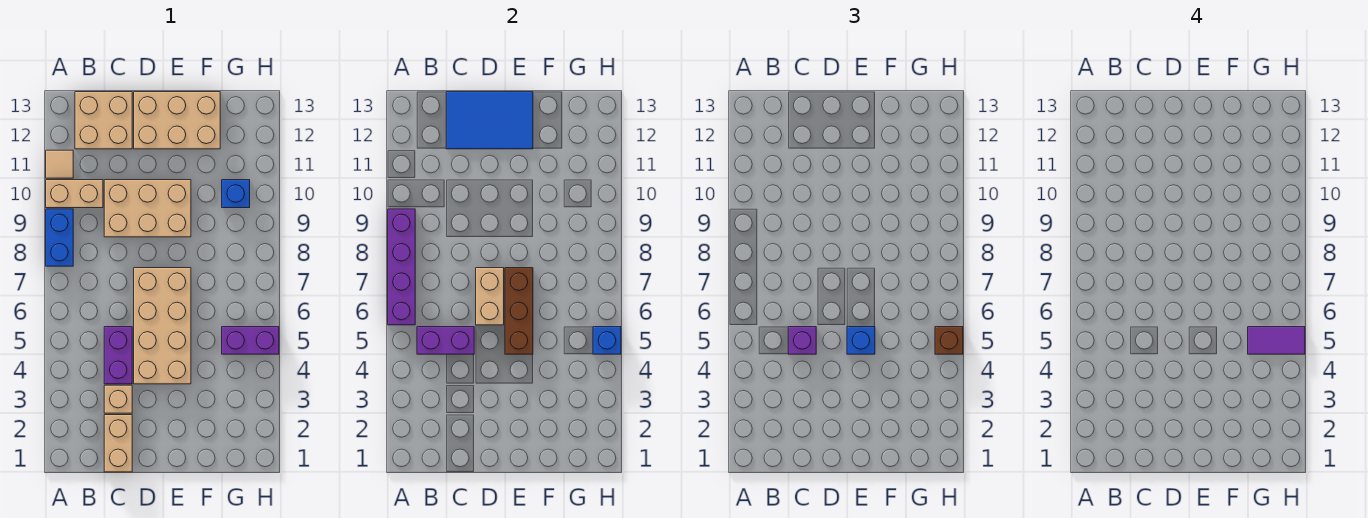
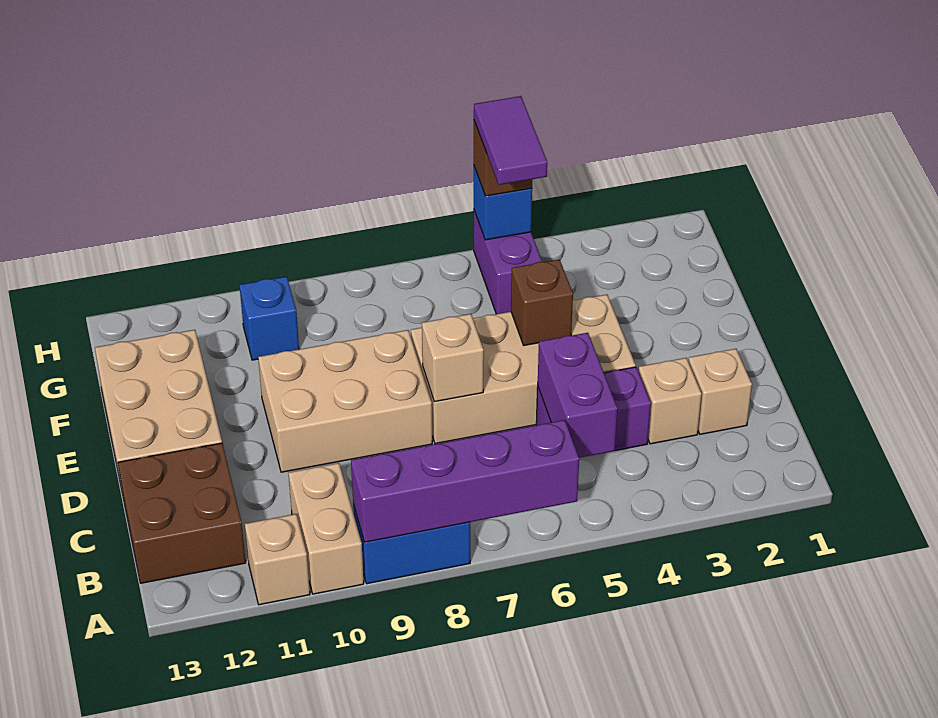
tan tile A11 level 1 -> tan brick A11 level 1
tan brick B12:C13 level 1 -> brown brick B12:C13 level 1
tan brick C1:C2 level 1 -> tan brick C2 level 1
purple brick C5 level 3 -> none
tan brick C9:E10 level 1 -> tan brick D8:E10 level 1
blue tile C12:E13 level 2 -> none
tan brick D6:D7 level 2 -> tan brick D7 level 2
brown brick E5:E7 level 2 -> brown brick E5 level 2
blue brick E5 level 3 -> none

